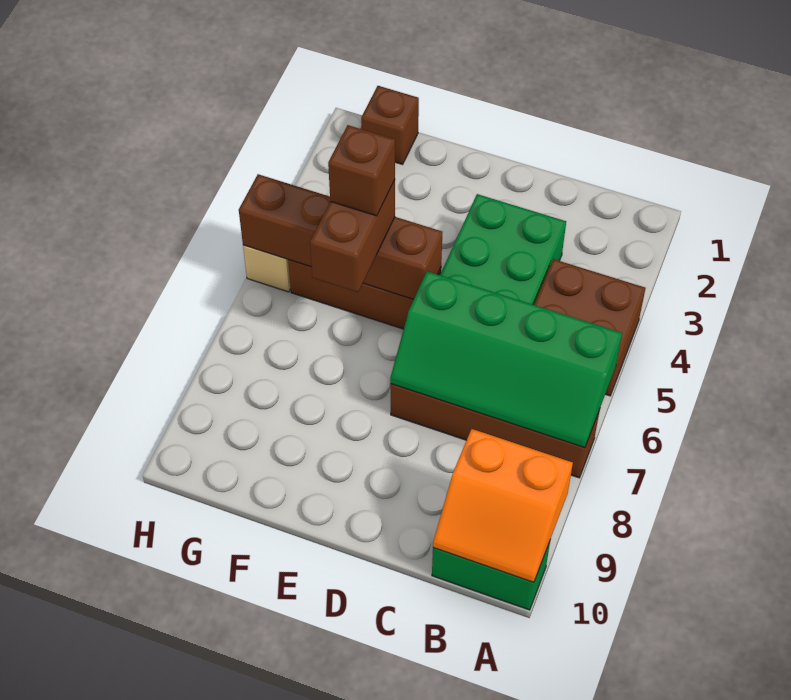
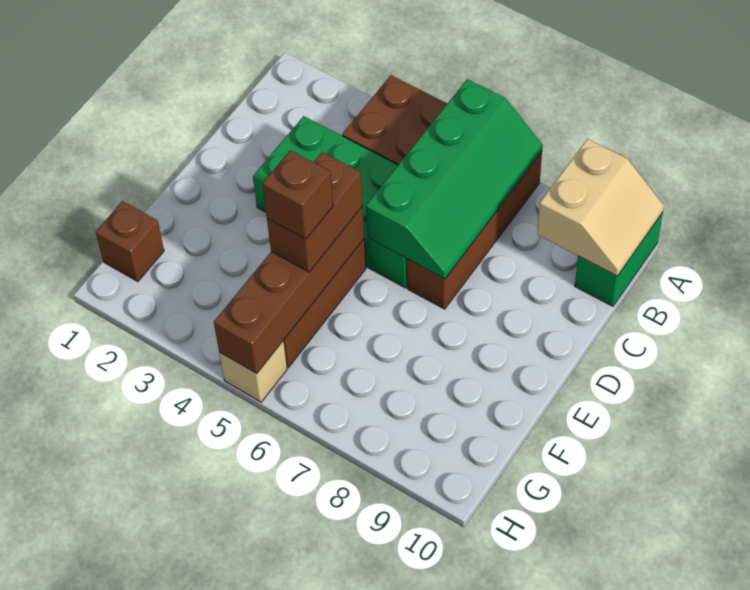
orange slope A9:B10 level 2 top 9 -> tan slope A9:B10 level 2 top 9
brown brick F5:F6 level 3 -> brown brick E5:F5 level 3

